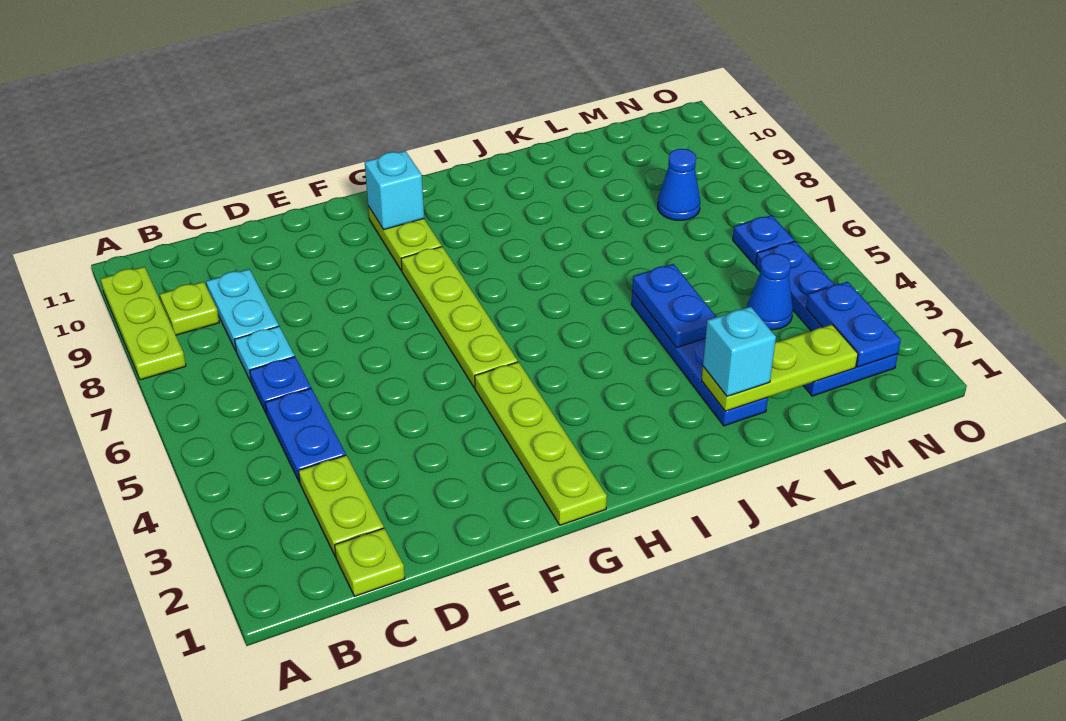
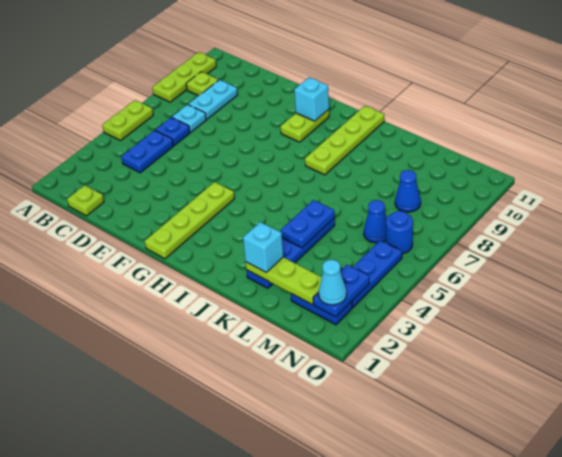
lime plate C2:C3 level 1 -> lime plate A5:A6 level 1
lime plate G5:G8 level 1 -> lime plate I8:I11 level 1
blue cone M4 level 1 -> blue cone M6 level 1
none -> cyan cone N2 level 3
blue plate N6 level 1 -> blue round brick N6 level 1

